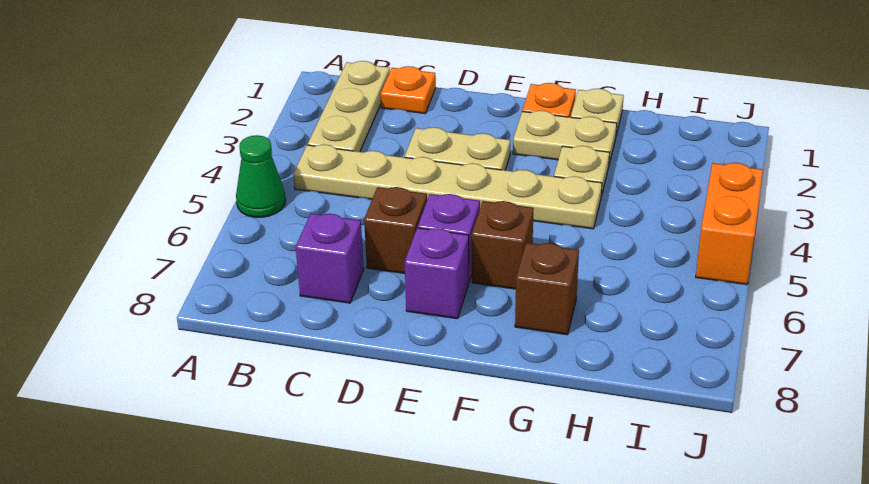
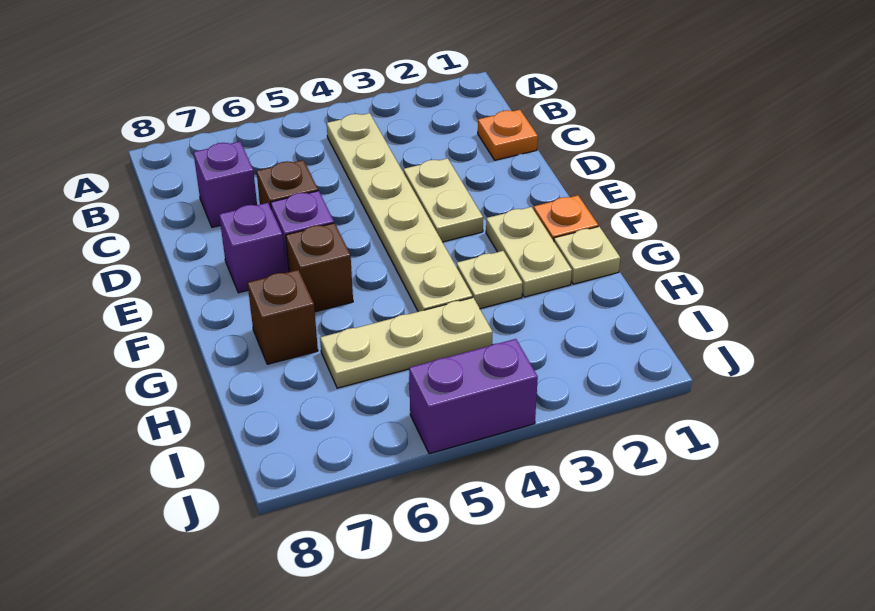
green cone A5 level 1 -> none
tan plate B1:B3 level 1 -> tan plate H4:H6 level 1
orange brick J4:J5 level 1 -> purple brick J4:J5 level 1

